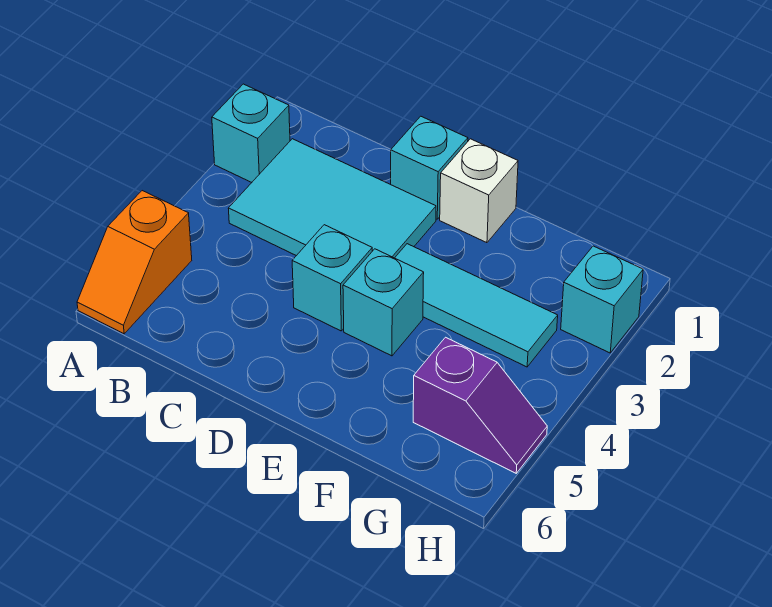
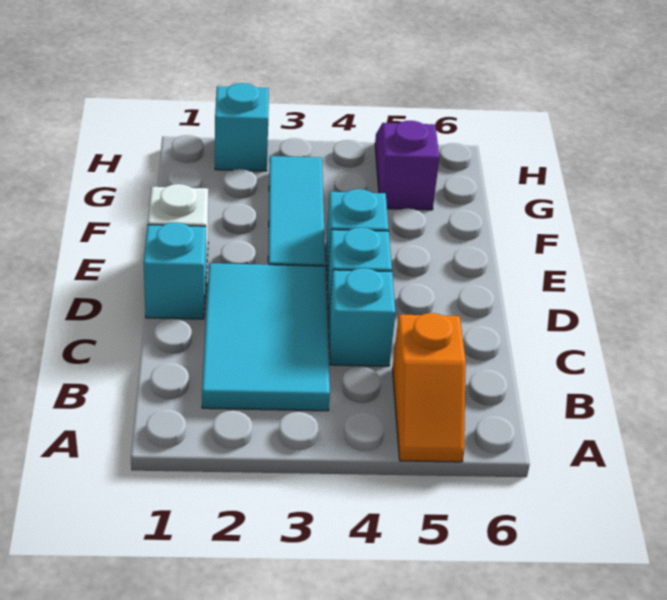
cyan brick A2 level 1 -> cyan brick C4 level 1
orange slope A5:A6 level 1 top 5 -> orange slope A5:B5 level 1 top B

